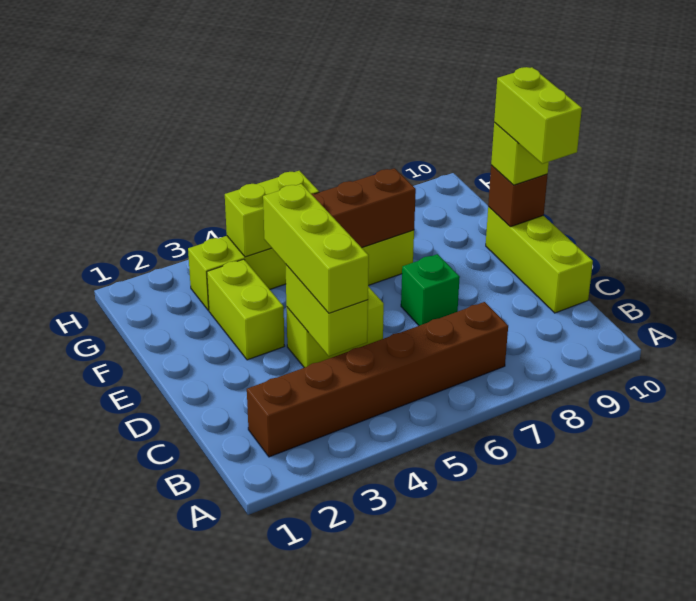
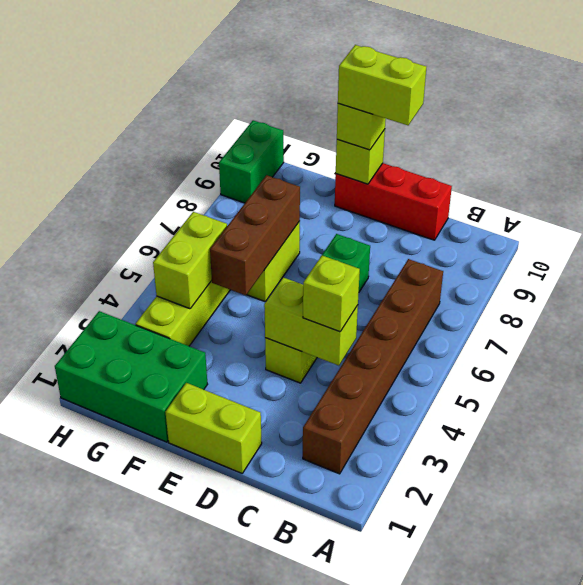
lime brick C4:E4 level 3 -> lime brick C4 level 3
lime brick C10:E10 level 1 -> red brick C10:E10 level 1
lime brick E3:F3 level 1 -> lime brick D1:E1 level 1
brown brick E10 level 2 -> lime brick E10 level 2
none -> green brick F1:H2 level 1
none -> green brick H9:H10 level 1

